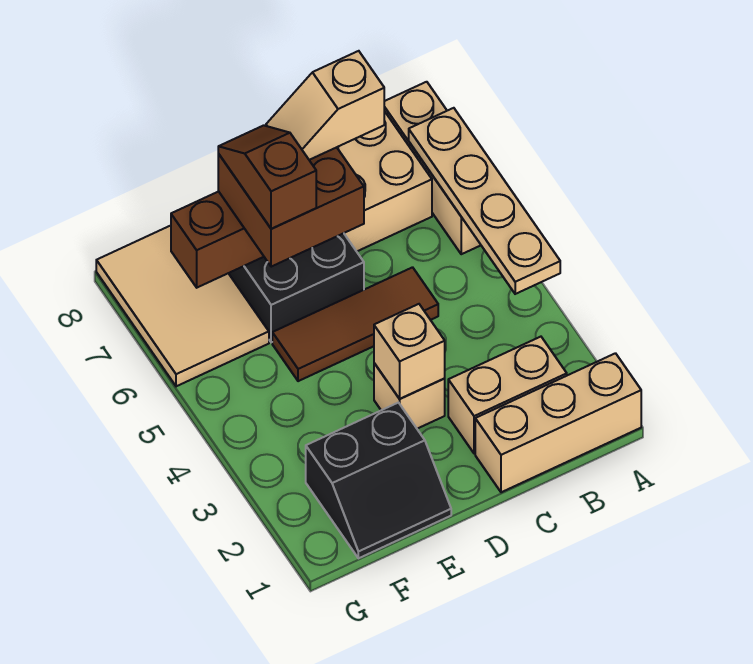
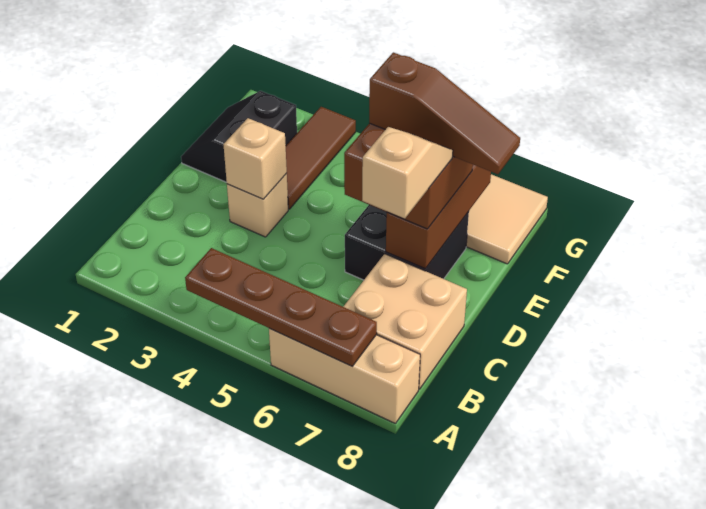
tan brick A1:C1 level 1 -> none
tan plate A4:A7 level 2 -> brown plate A4:A7 level 2
tan brick B2:C2 level 1 -> none
brown tile C5:E5 level 1 -> brown tile E3:G3 level 1
brown slope E6:E7 level 4 top 6 -> brown slope E6:E8 level 4 top 6

